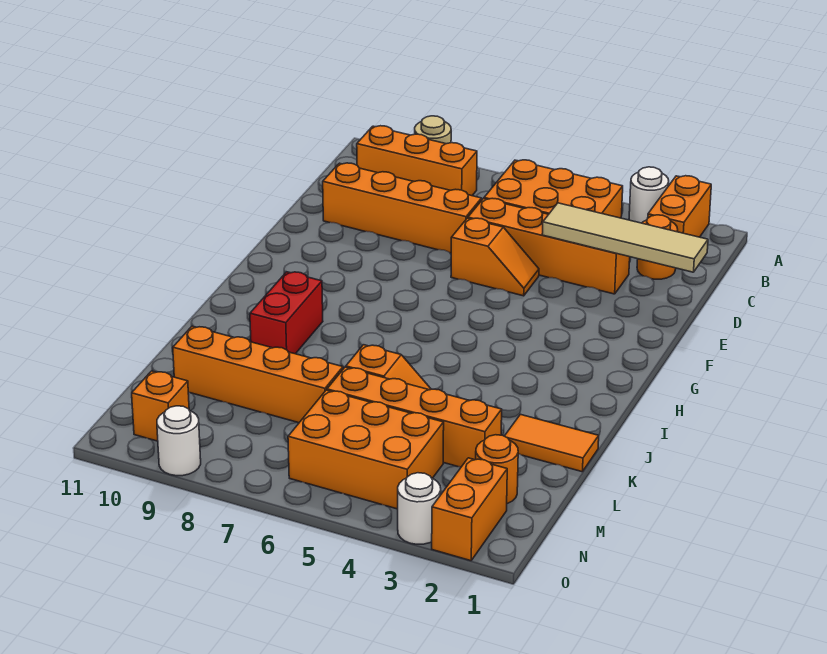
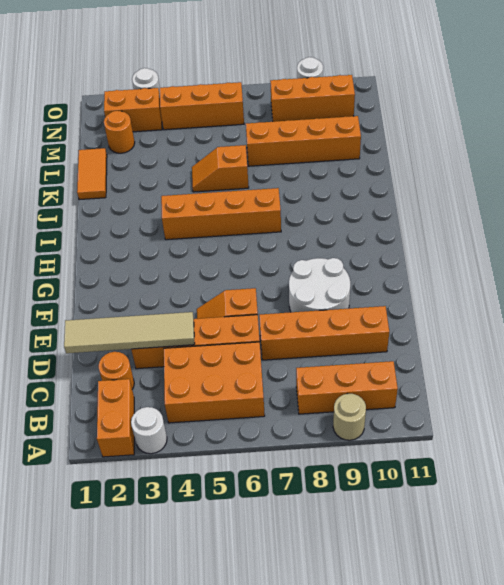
none -> white round brick E8:F9 level 1
red brick I9:J9 level 1 -> none
orange tile K1:K2 level 1 -> orange tile K1:L1 level 1
orange brick L3:L6 level 1 -> orange brick I4:I7 level 1
orange brick M4:N6 level 1 -> orange brick N4:N6 level 1
orange brick N2:O2 level 1 -> orange brick N2:N3 level 1
orange brick N10 level 1 -> orange brick N8:N10 level 1

